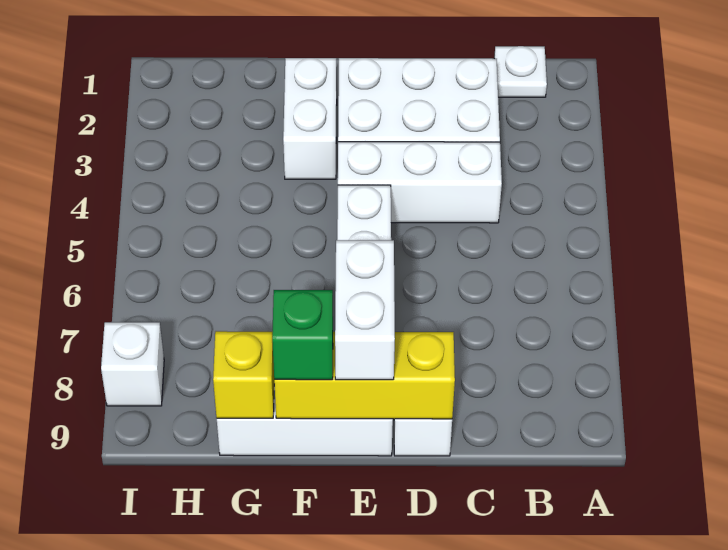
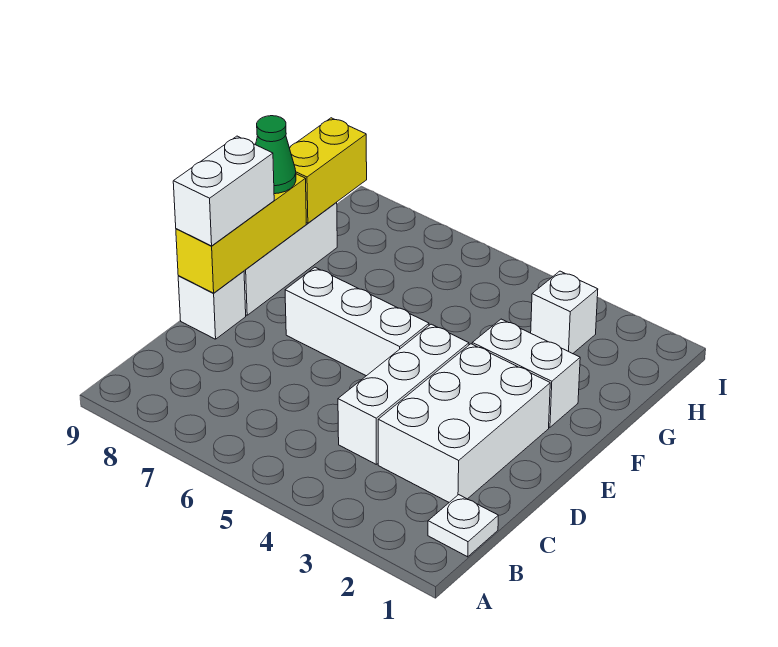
white brick E8:E9 level 3 -> white brick D9:E9 level 3
green brick F9 level 3 -> green cone F9 level 3
yellow brick G9 level 2 -> yellow brick G9:H9 level 2
white brick I8 level 1 -> white brick H3 level 1

